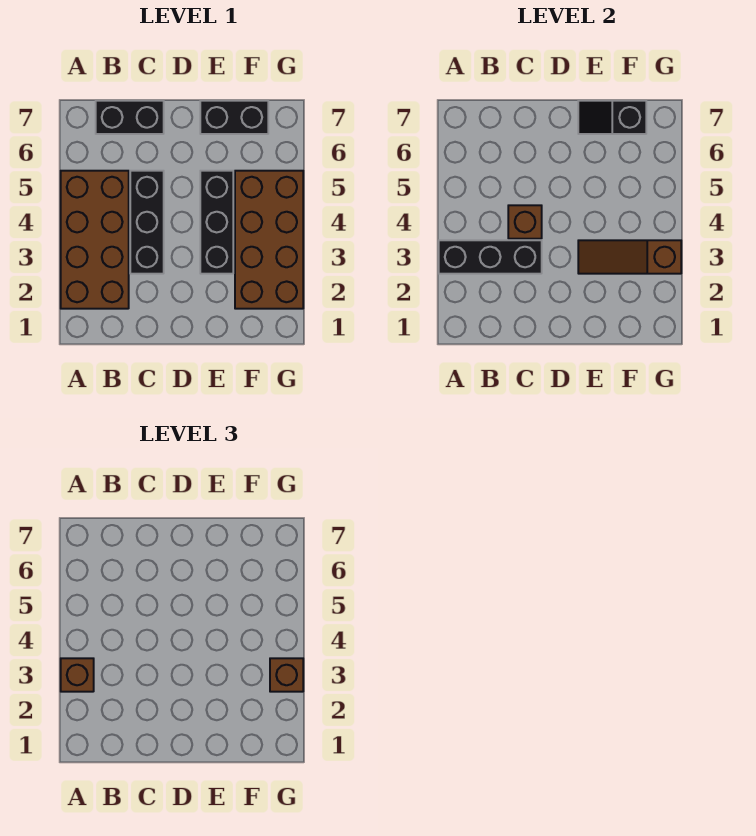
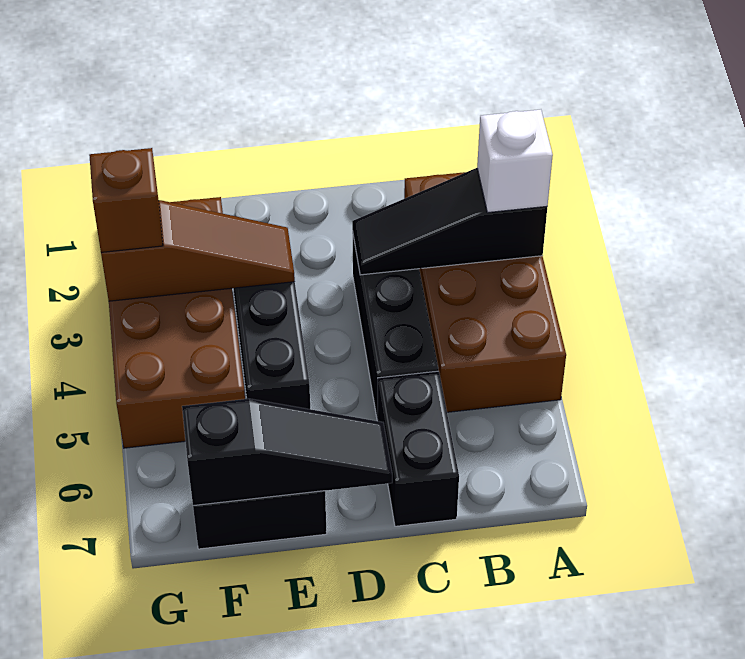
black brick A3:C3 level 2 -> black slope A3:C3 level 2 top A
brown brick A3 level 3 -> white brick A3 level 3
black brick B7:C7 level 1 -> black brick C6:C7 level 1
brown brick C4 level 2 -> none
black slope E7:F7 level 2 top F -> black slope D7:F7 level 2 top F

